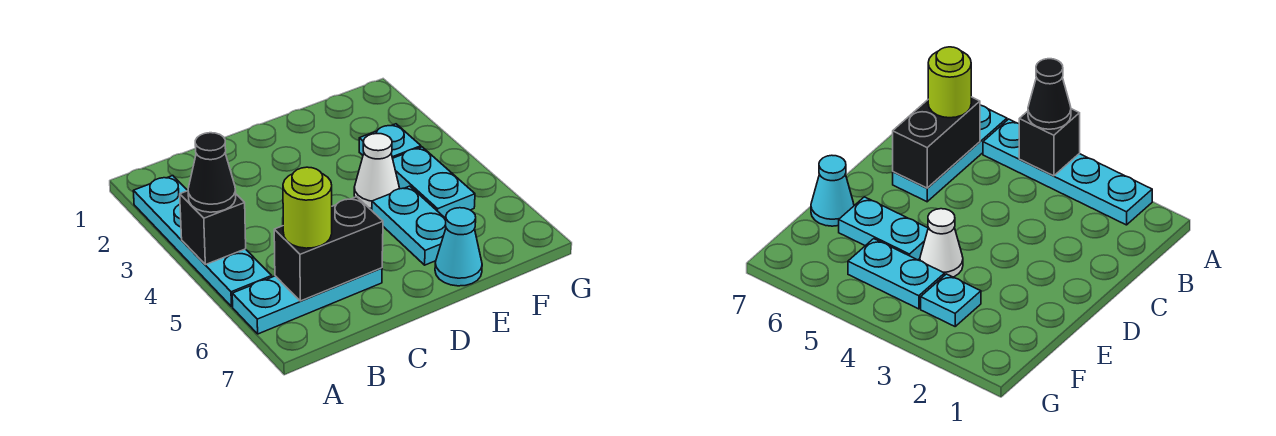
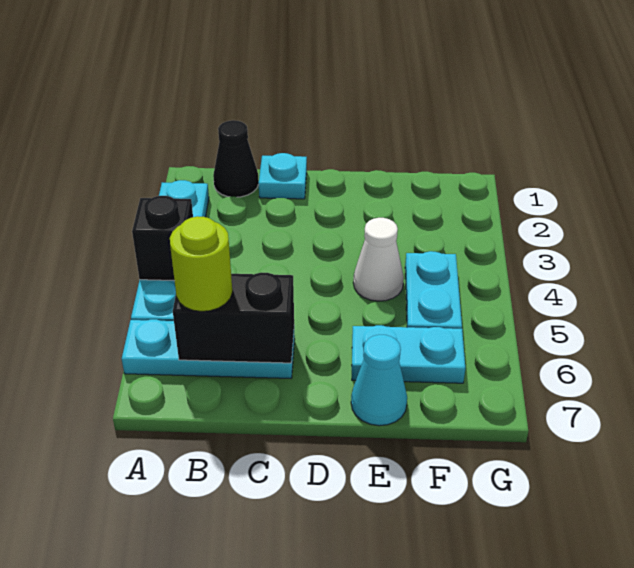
black cone A4 level 3 -> black cone B1 level 1
cyan plate E5:E6 level 1 -> cyan plate E6:F6 level 1
cyan plate F3 level 1 -> cyan plate C1 level 1

